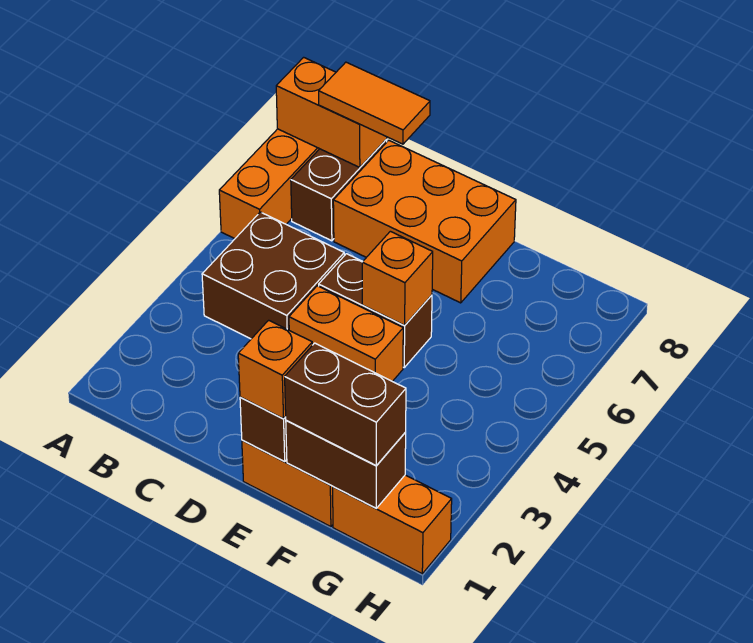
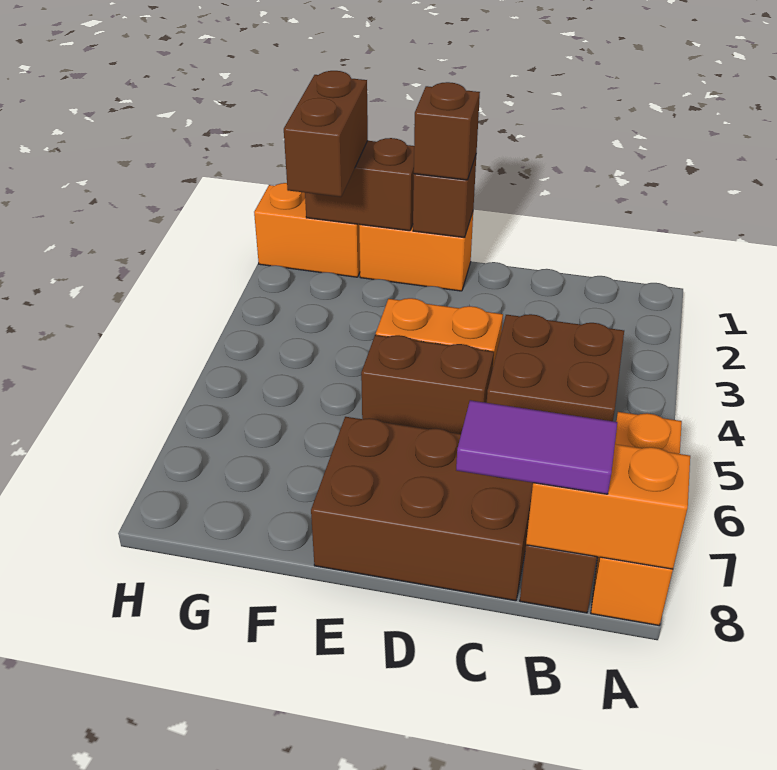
orange tile B8:C8 level 3 -> purple tile B8:C8 level 3
orange brick C7:E8 level 1 -> brown brick C7:E8 level 1
orange brick E1 level 3 -> brown brick E1 level 3
orange brick E5 level 2 -> none
brown brick F1:G1 level 3 -> brown brick G1:G2 level 3

